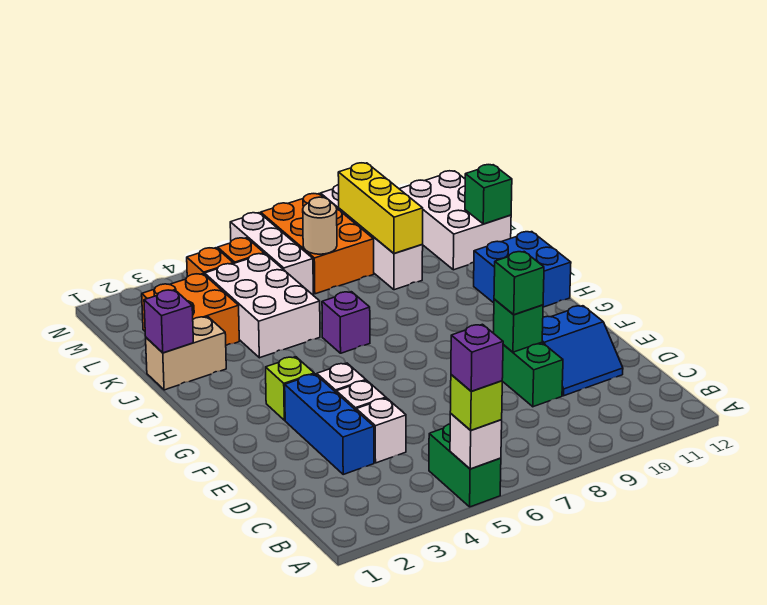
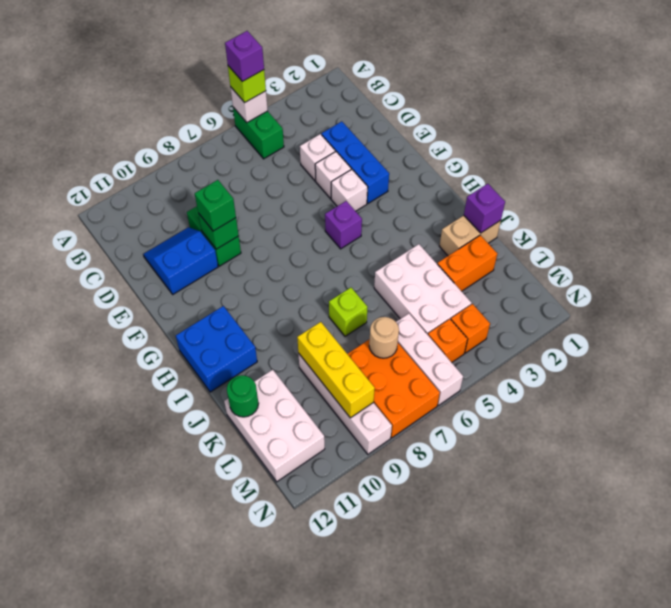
lime brick G3 level 1 -> lime brick J7 level 1
purple brick I6 level 1 -> purple brick G5 level 1
orange brick K2:L3 level 1 -> orange brick K2:K3 level 1
green brick K12 level 2 -> green round brick K12 level 2

